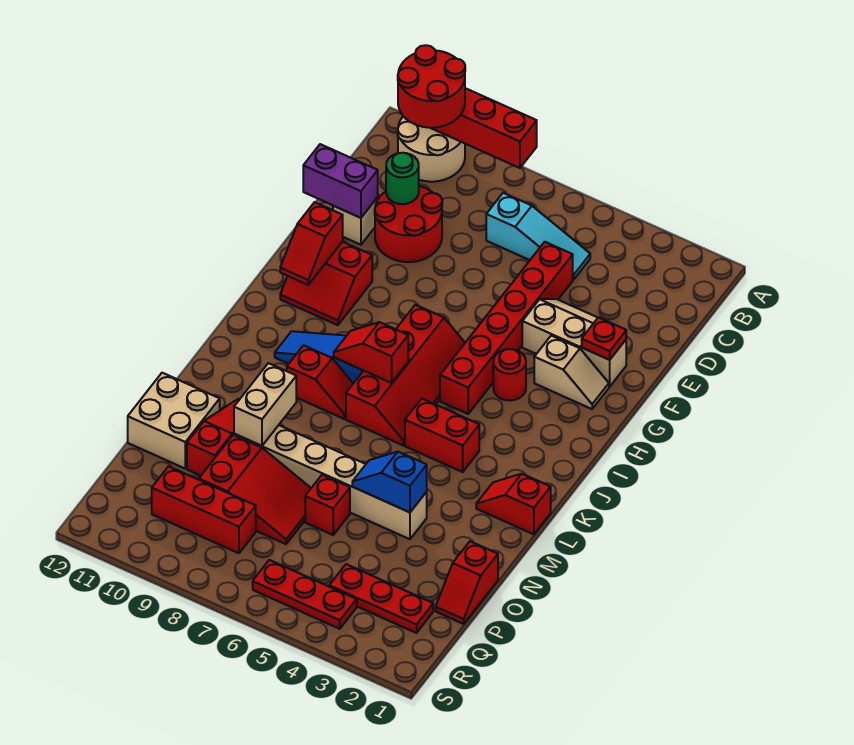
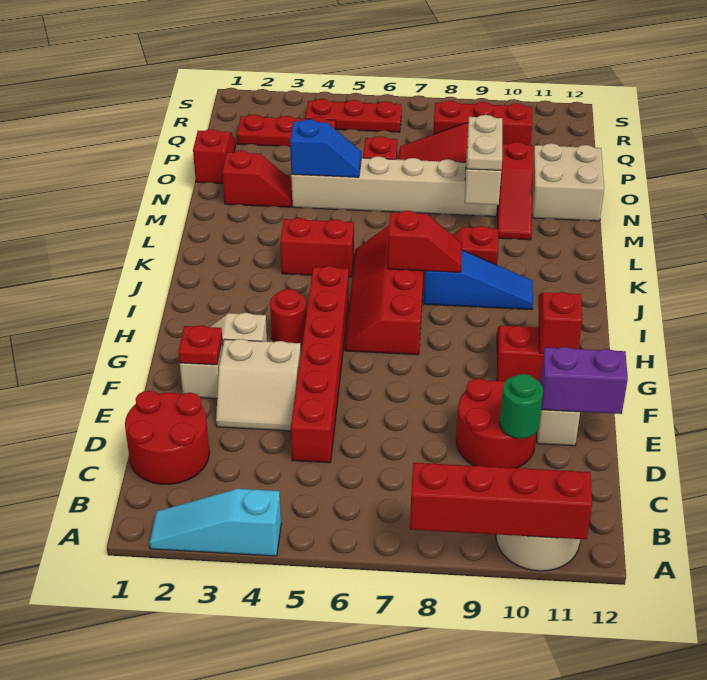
red round brick A10:B11 level 3 -> red round brick C1:D2 level 1
cyan slope C5:C7 level 1 top 7 -> cyan slope A2:A4 level 1 top 4
red slope L1:L2 level 1 top 1 -> red slope N2:N3 level 1 top 2
none -> tan plate M9:N9 level 3

